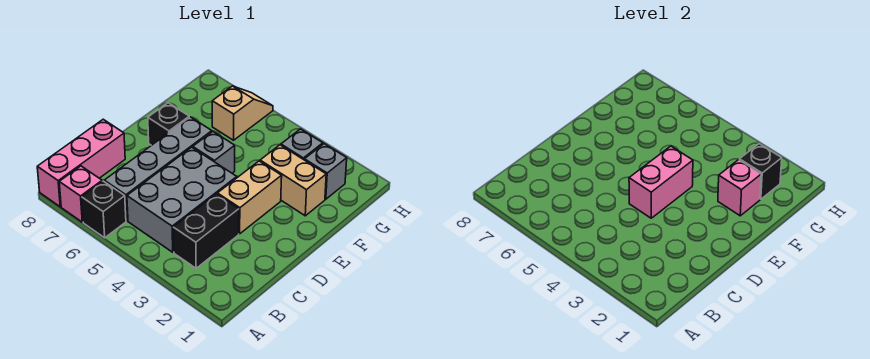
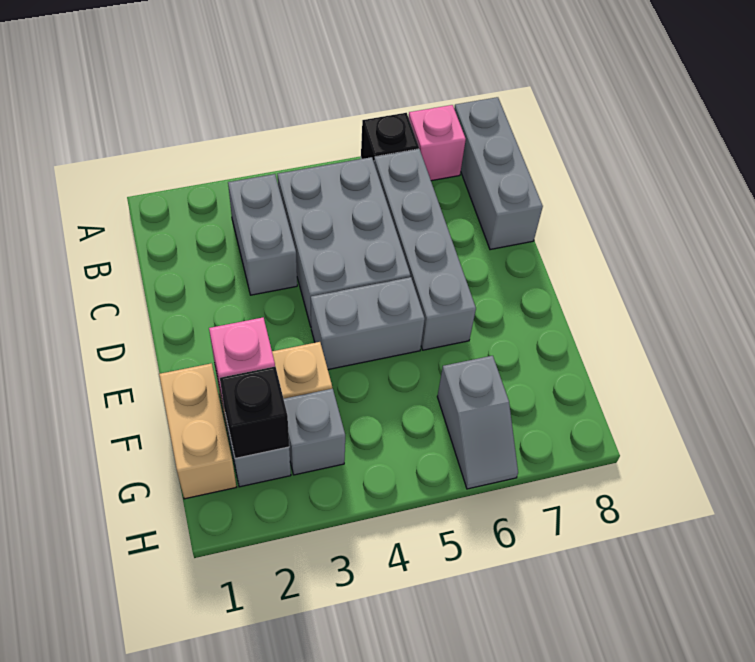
pink brick A8:C8 level 1 -> grey brick A8:C8 level 1
black brick B3:C3 level 1 -> grey brick B3:C3 level 1
tan brick D3:E3 level 1 -> tan brick F1:G1 level 1
pink brick D4:E4 level 2 -> none
grey brick E5 level 1 -> grey brick E4:E5 level 1
black brick E7 level 1 -> none
tan slope G6:H6 level 1 top G -> grey slope G6:H6 level 1 top G

